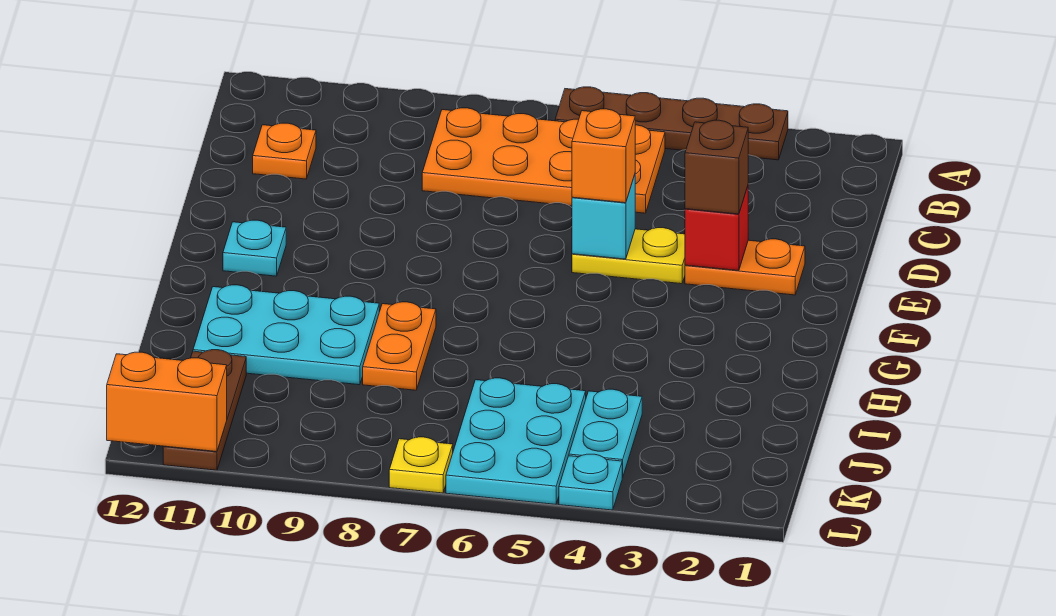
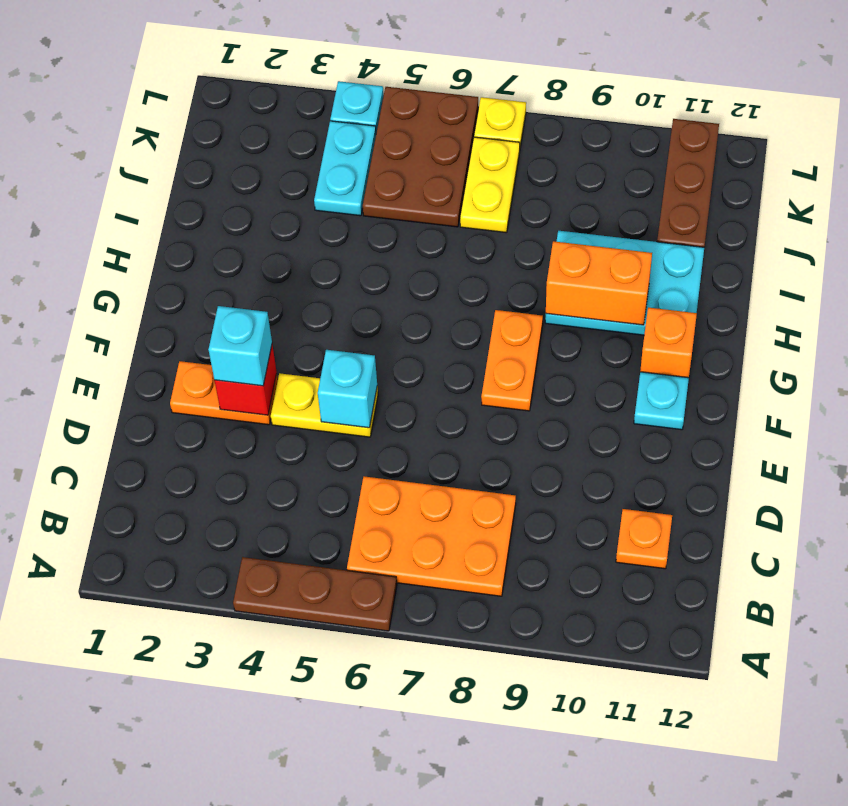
brown plate A3:A6 level 1 -> brown plate A4:A6 level 1
orange plate B5:C8 level 1 -> orange plate B6:C8 level 1
brown brick E3 level 3 -> cyan brick E3 level 3
orange brick E5 level 3 -> orange brick G11 level 1
orange plate H8:I8 level 1 -> orange plate F8:G8 level 1
cyan plate J5:L6 level 1 -> brown plate J5:L6 level 1
none -> yellow plate J7:K7 level 1
orange brick L11:L12 level 2 -> orange brick H9:H10 level 2

